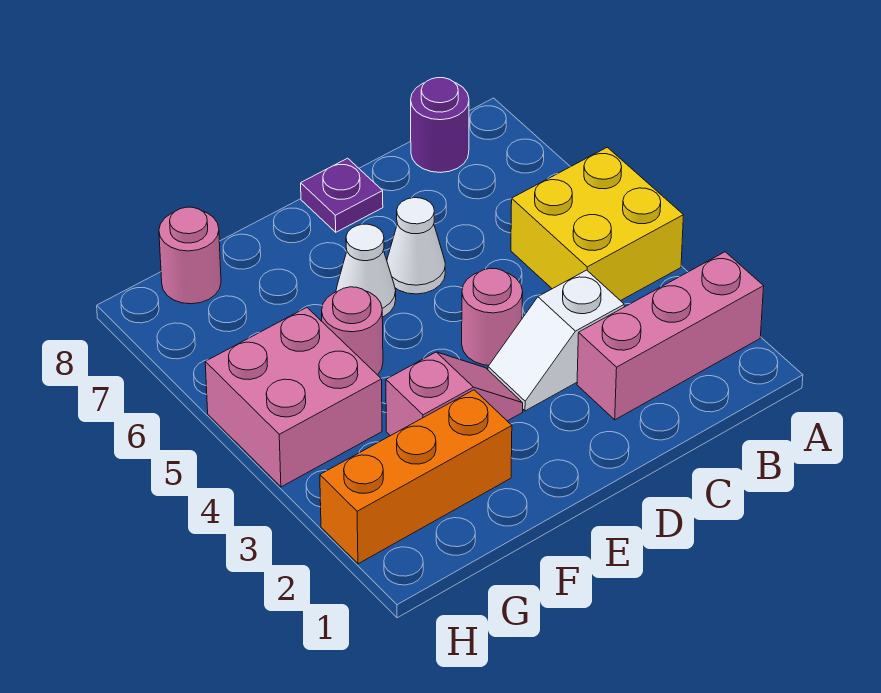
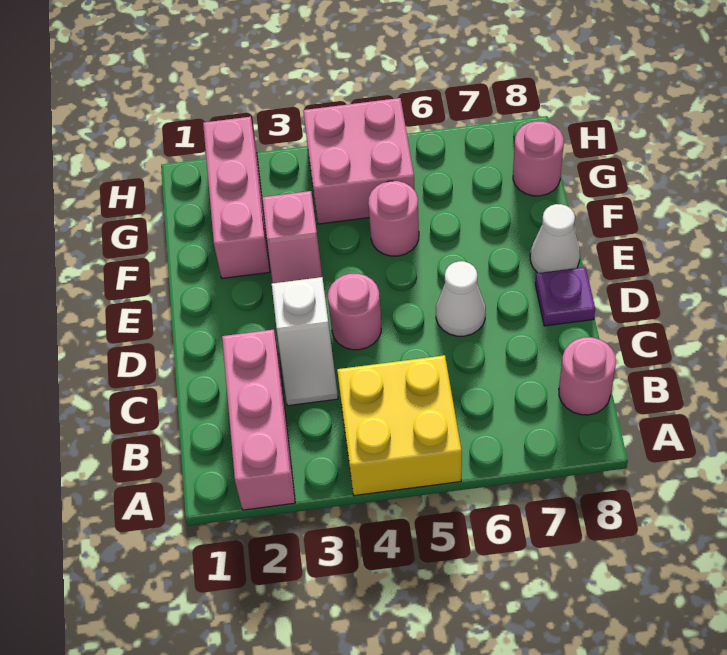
purple round brick B8 level 1 -> pink round brick B8 level 1
white slope C3:D3 level 1 top C -> white slope C3:D3 level 1 top D
white cone E6 level 1 -> white cone E8 level 1
orange brick F2:H2 level 1 -> pink brick F2:H2 level 1

